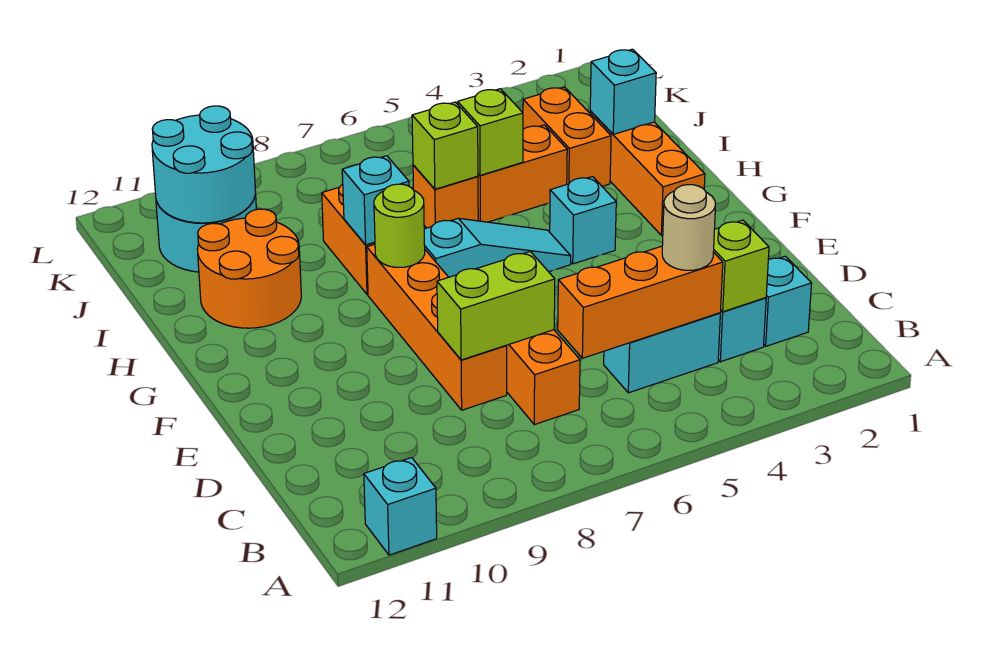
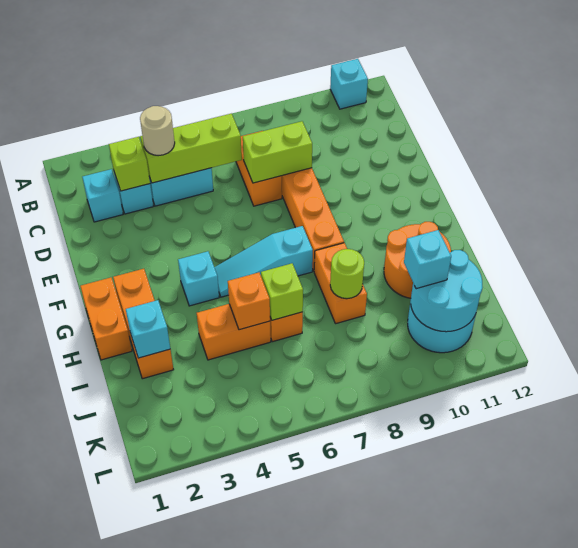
orange brick C4:C6 level 2 -> lime brick C4:C6 level 2
lime round brick G8 level 2 -> lime round brick I8 level 2
cyan brick H8 level 2 -> cyan brick J10 level 3
orange brick I3:J3 level 1 -> orange brick G1:H1 level 1
lime brick I5 level 2 -> orange brick I5 level 2

